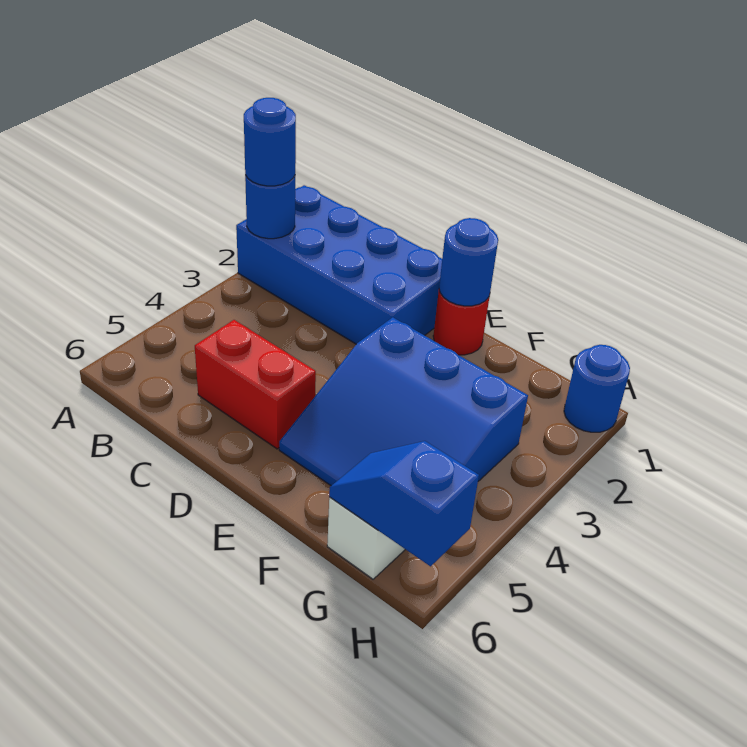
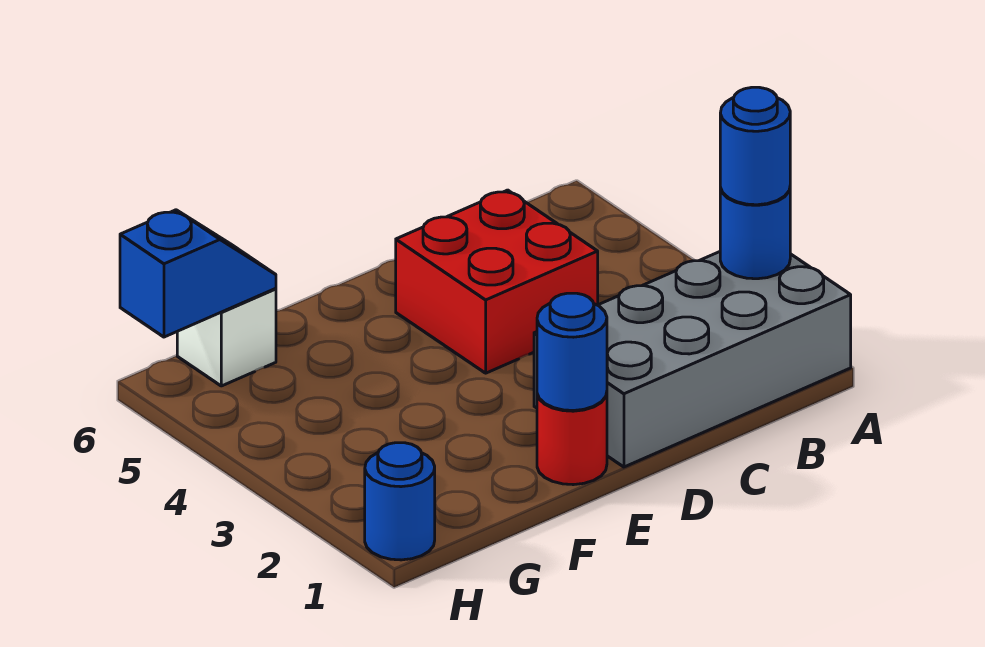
blue brick A1:D2 level 1 -> grey brick A1:D2 level 1
red brick C5:D5 level 1 -> red brick C4:D5 level 1
blue slope E3:G5 level 1 top 3 -> none

